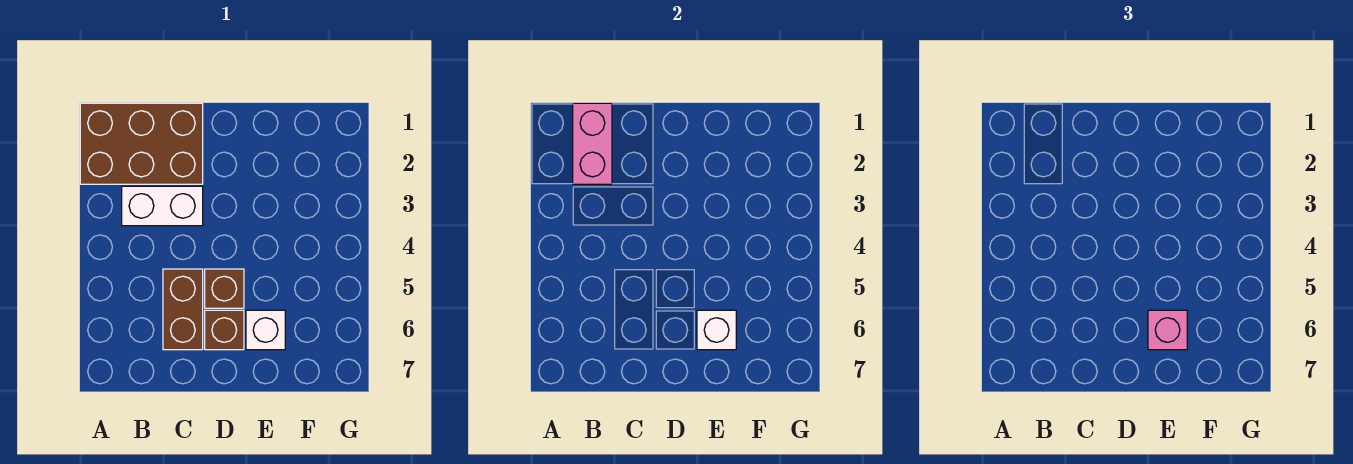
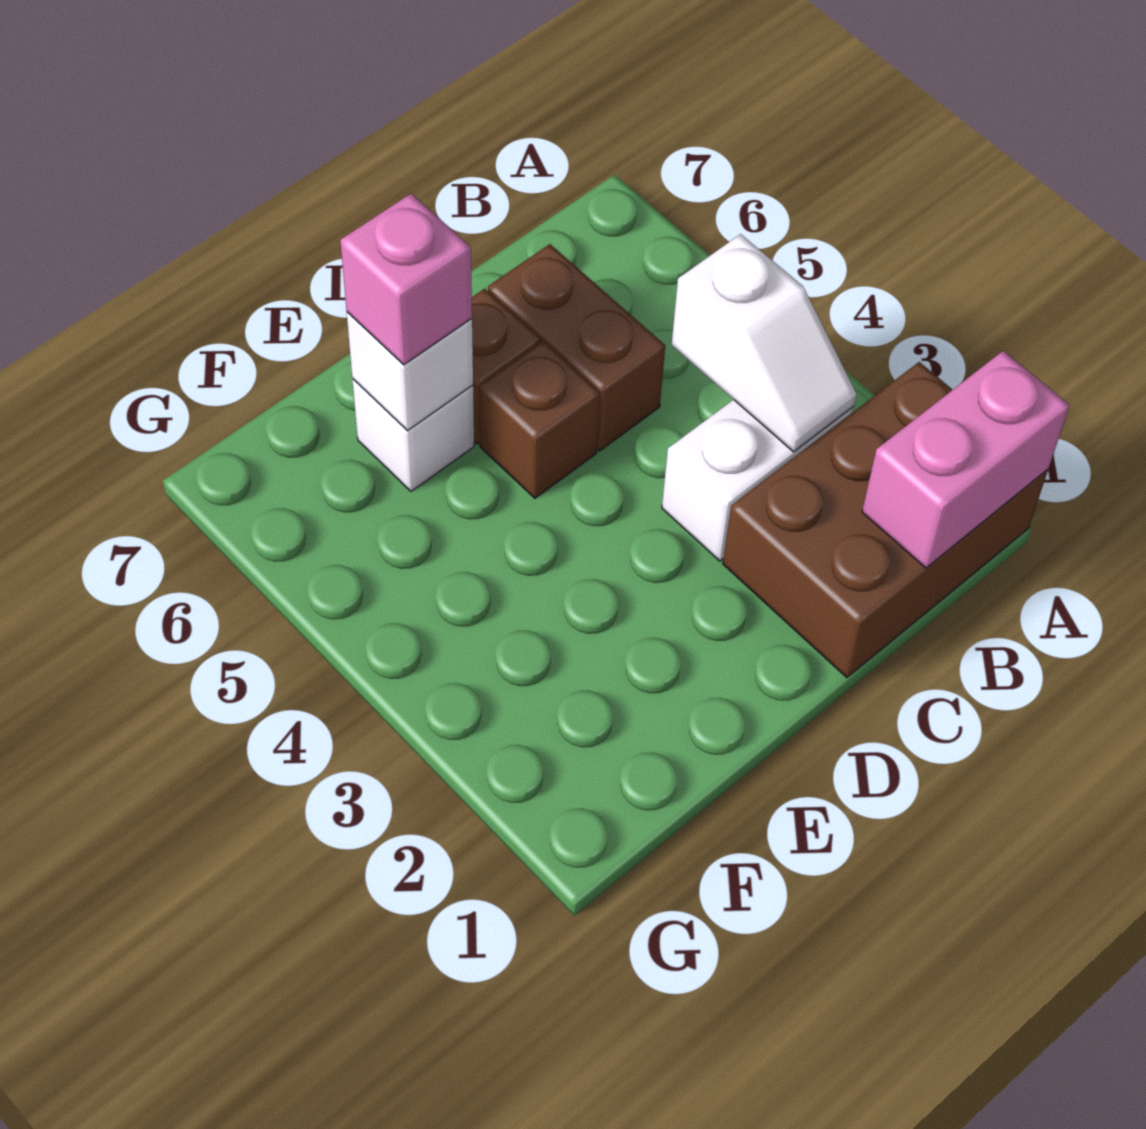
pink brick B1:B2 level 2 -> pink brick A1:B1 level 2
none -> white slope B3:B4 level 2 top 4

